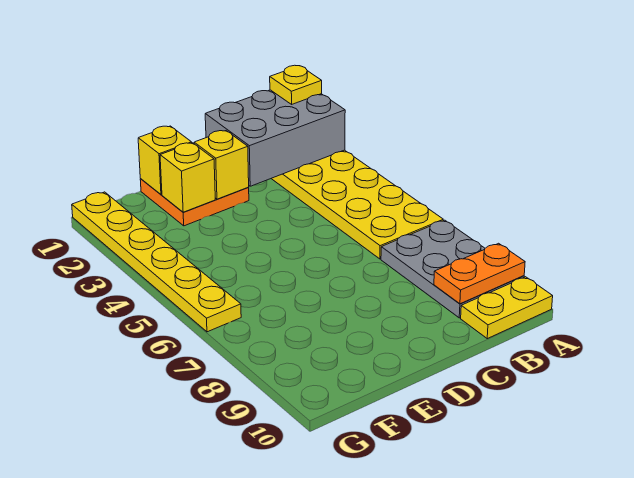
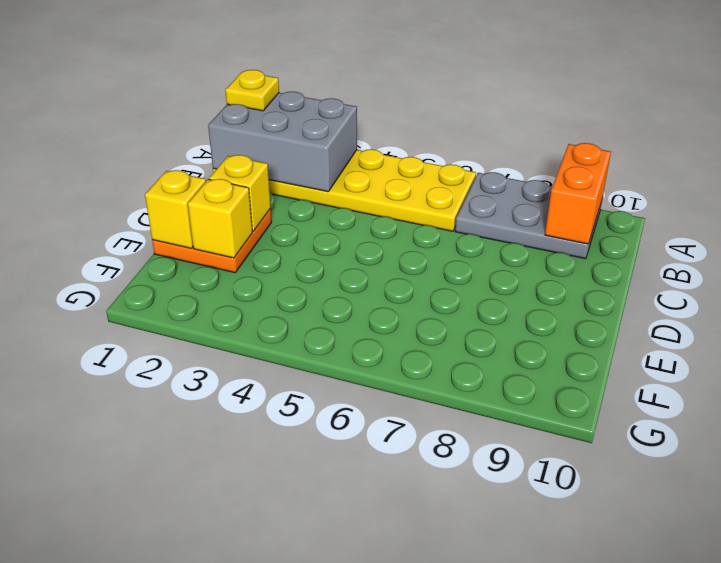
grey brick A1:C2 level 2 -> grey brick A1:B3 level 2
orange plate A9:B9 level 2 -> orange brick A9:B9 level 2
yellow plate A10:B10 level 1 -> none
yellow plate G1:G6 level 1 -> none

